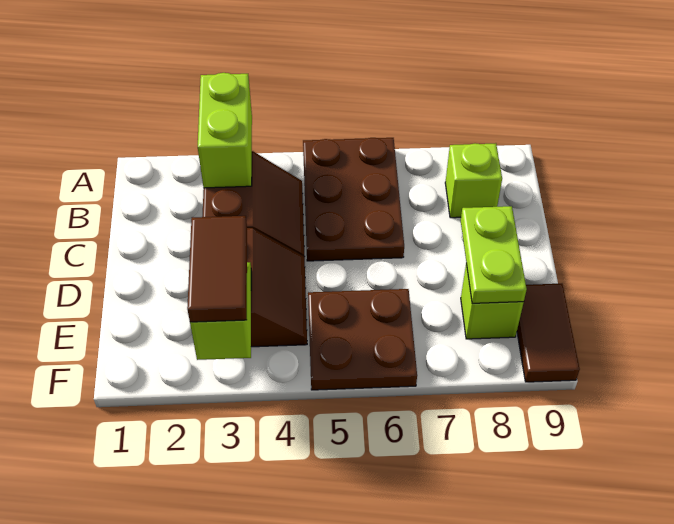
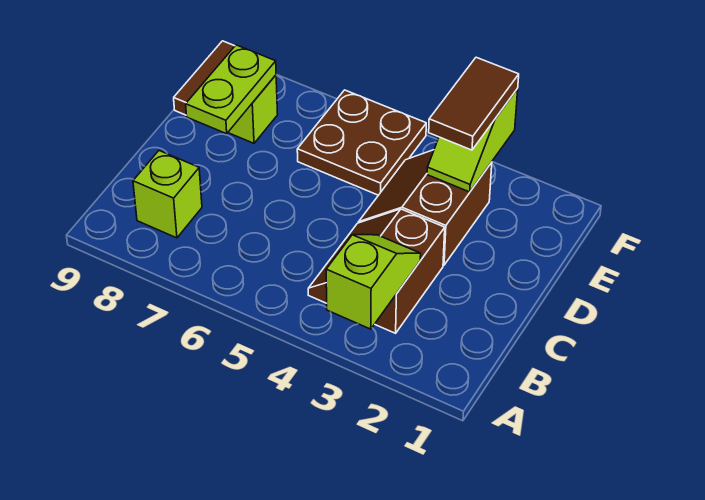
lime brick A3:B3 level 2 -> lime slope A3:B3 level 2 top A
brown plate A5:C6 level 1 -> none

